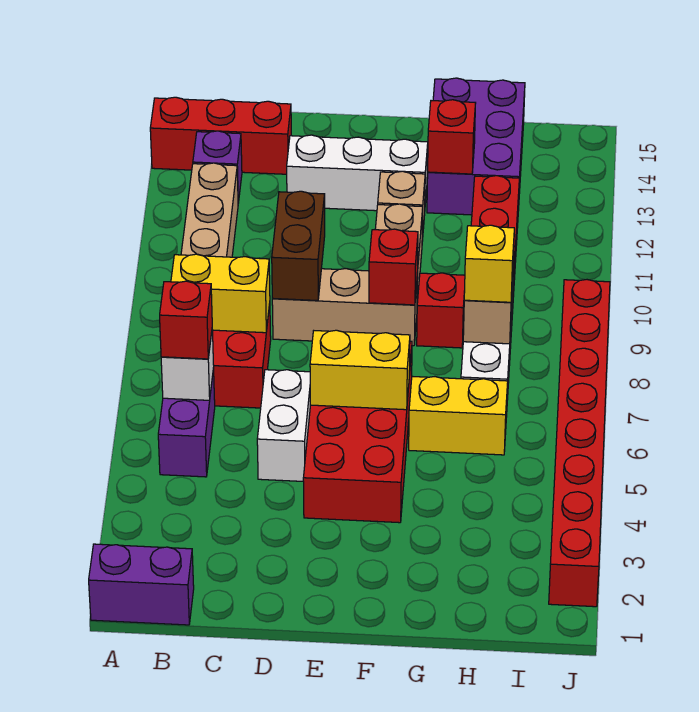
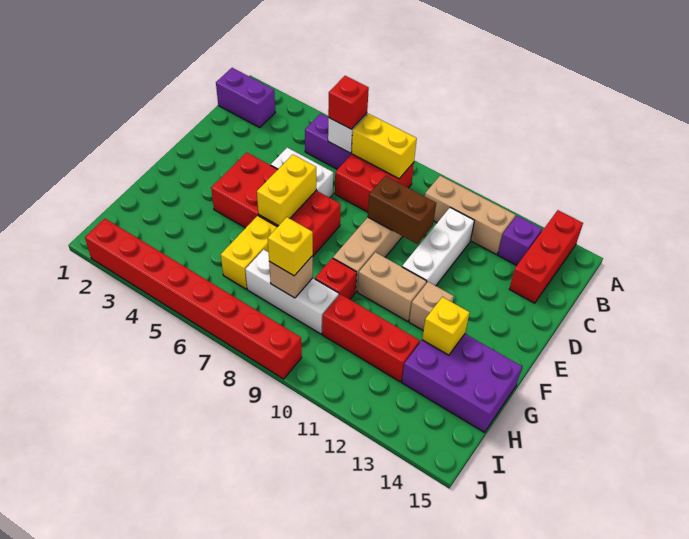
purple brick A1:B1 level 1 -> purple brick B1:B2 level 1
yellow brick B8:C8 level 2 -> yellow brick B7:B8 level 2
white brick D13:F13 level 1 -> white brick C11:E11 level 1
red brick F9 level 2 -> none
red brick G13 level 2 -> yellow brick G13 level 2

